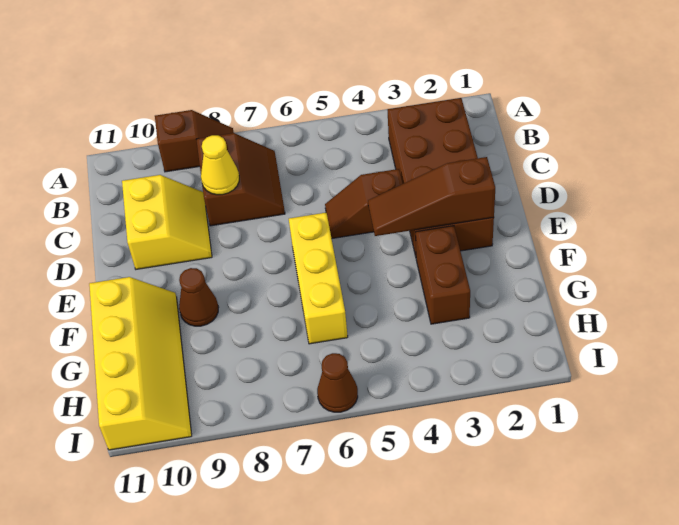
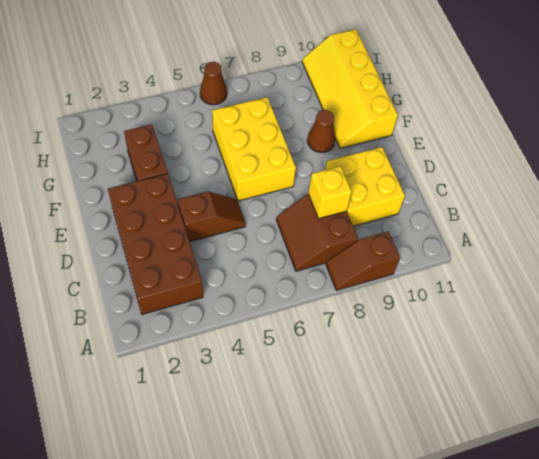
yellow cone C8 level 2 -> yellow brick C8 level 2
yellow slope C9:D10 level 1 top 10 -> yellow brick C9:D10 level 1
brown slope E2:E4 level 2 top 2 -> none
yellow brick E6:G6 level 1 -> yellow brick E6:G7 level 1

